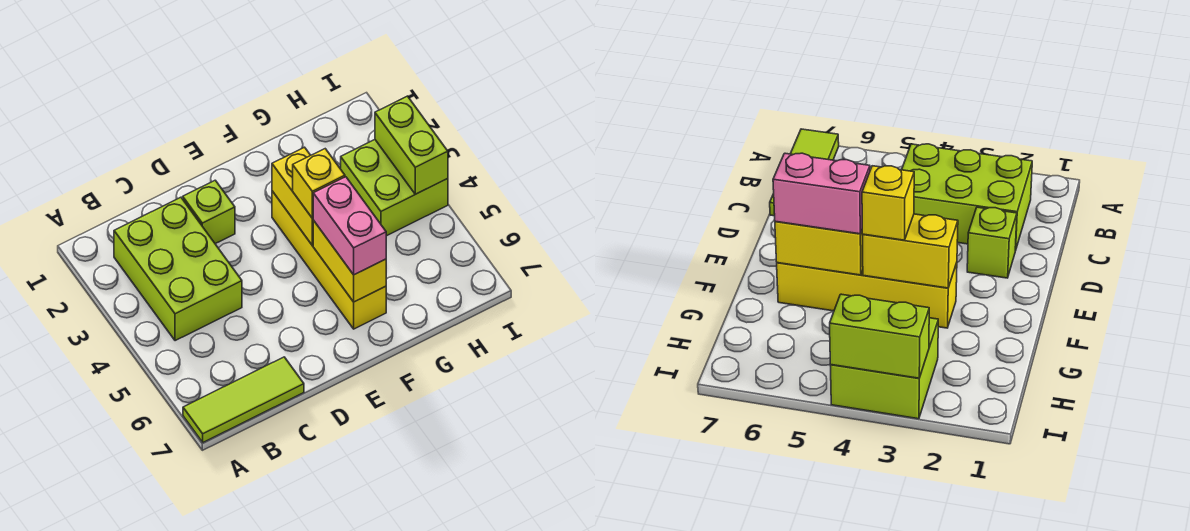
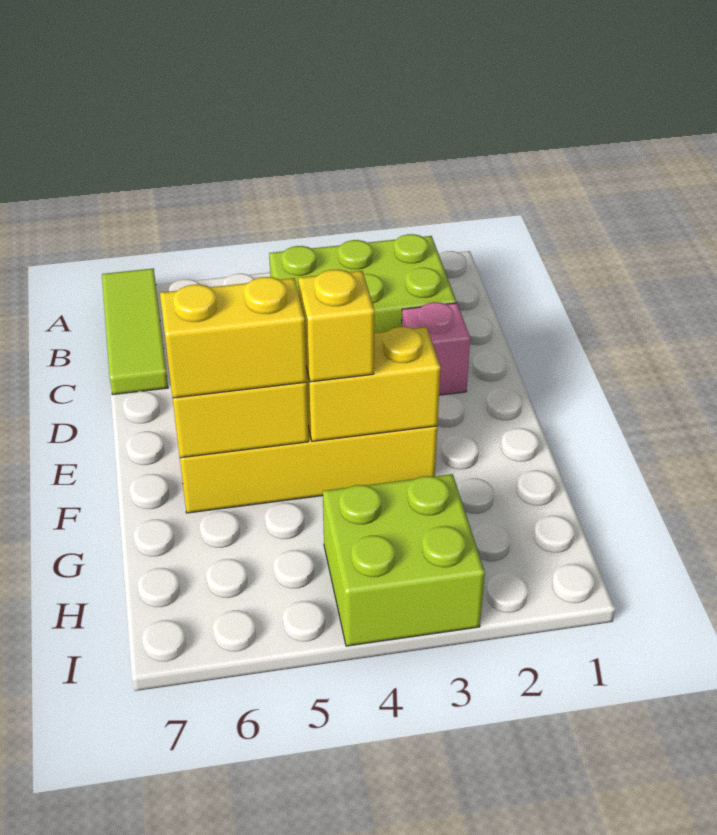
lime brick D2 level 1 -> pink brick D2 level 1
pink brick F5:F6 level 3 -> yellow brick F5:F6 level 3
lime brick I3:I4 level 2 -> none

